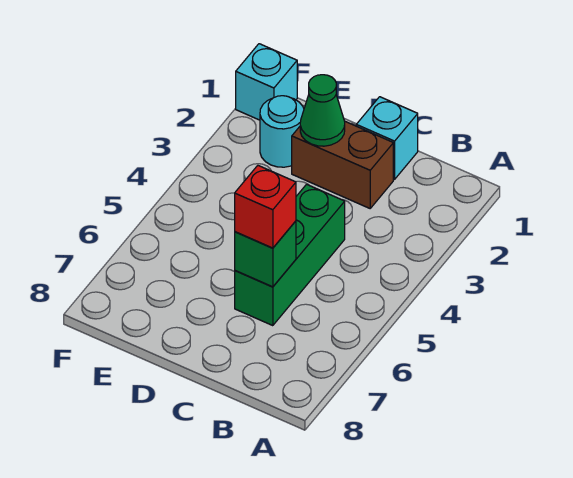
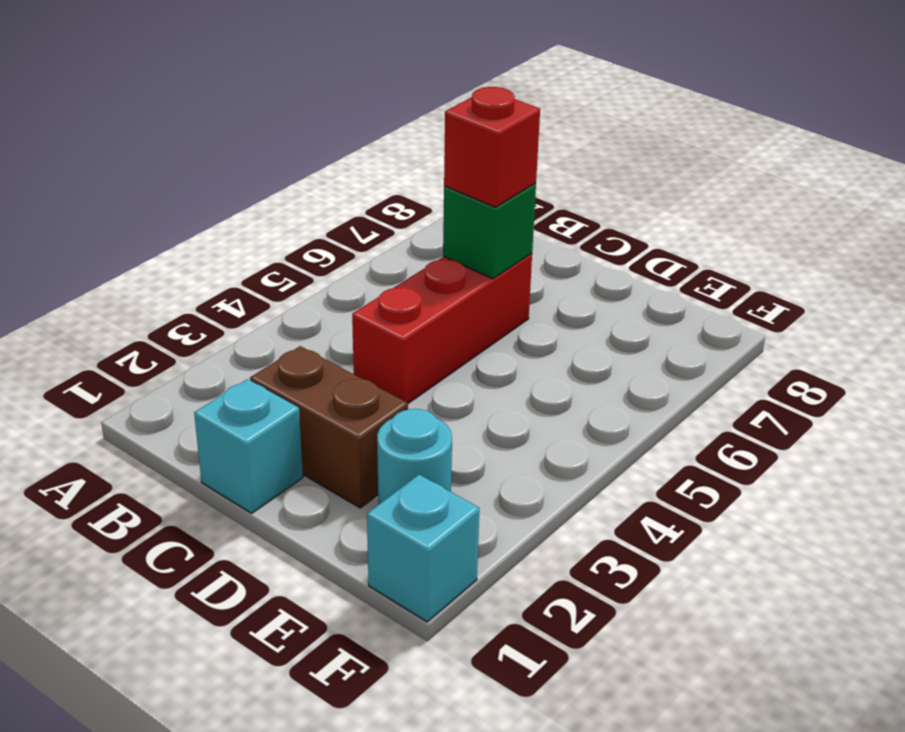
green brick C4:C6 level 1 -> red brick C4:C6 level 1
green cone D2 level 2 -> none

